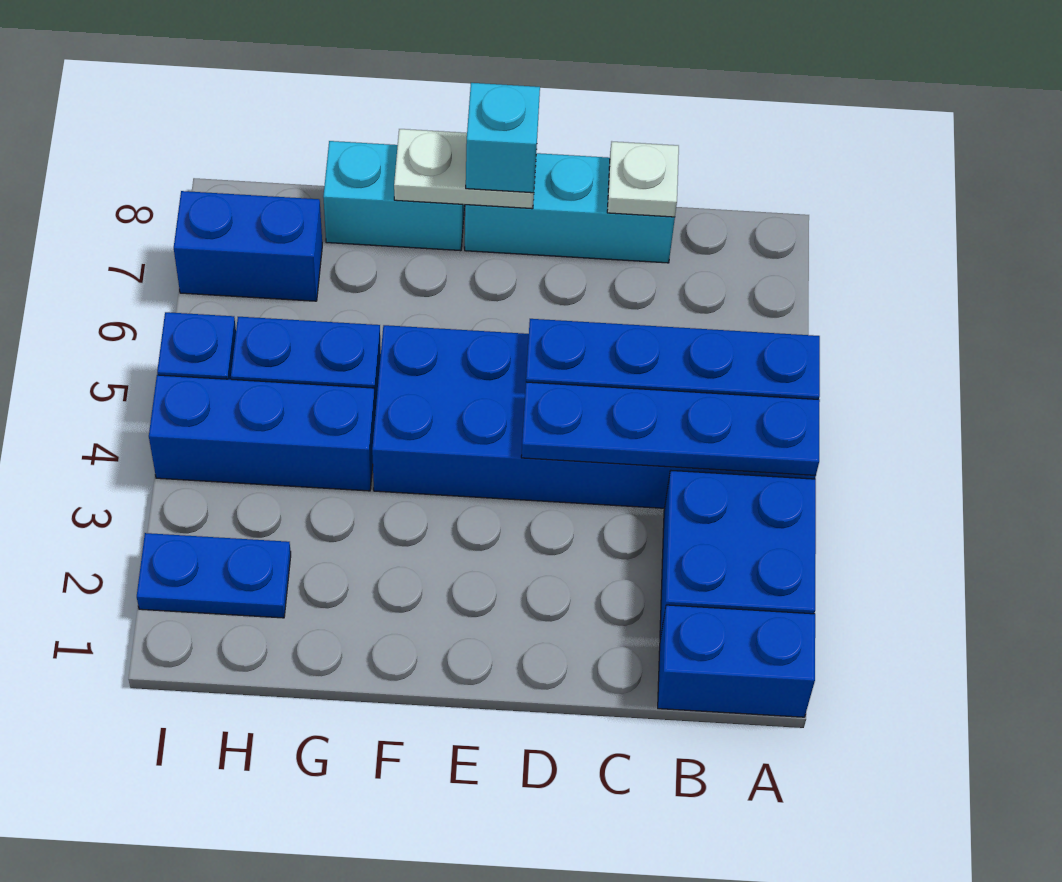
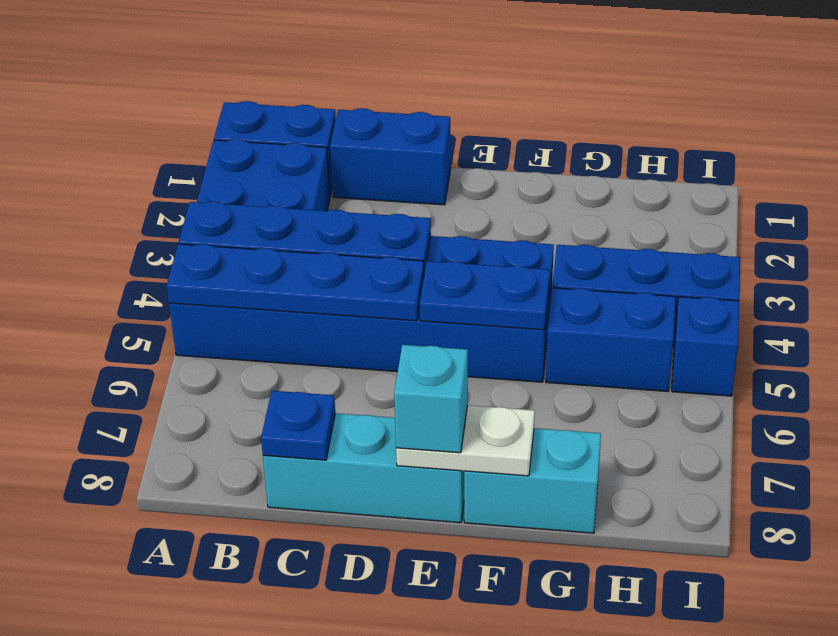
white plate C8 level 2 -> blue plate C8 level 2
blue plate H2:I2 level 1 -> blue plate E5:F5 level 2
blue brick H7:I7 level 1 -> blue brick C1:D1 level 1

